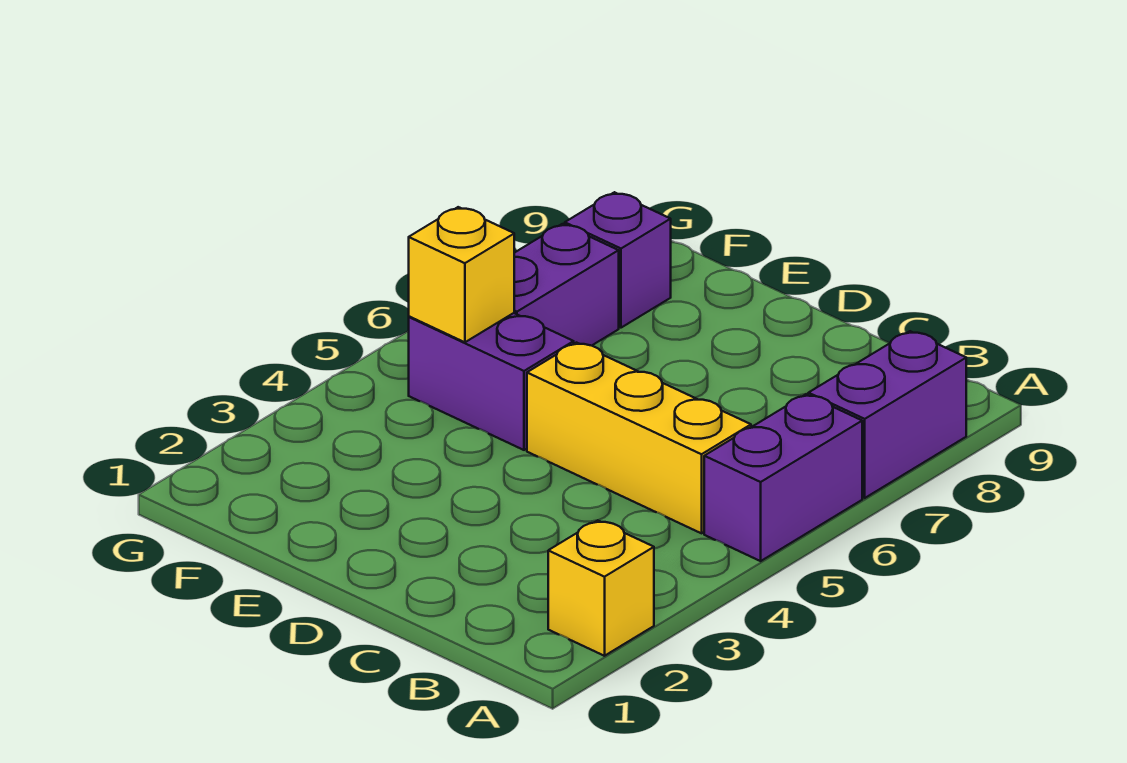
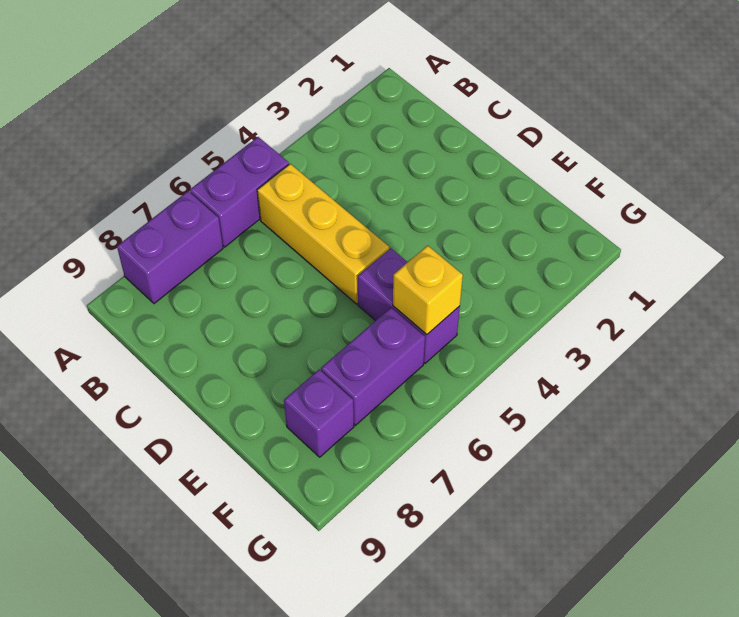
yellow brick A2 level 1 -> none

